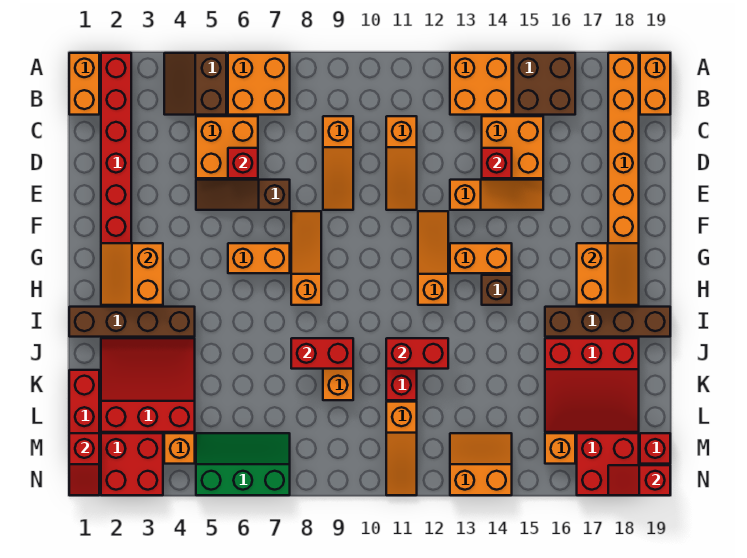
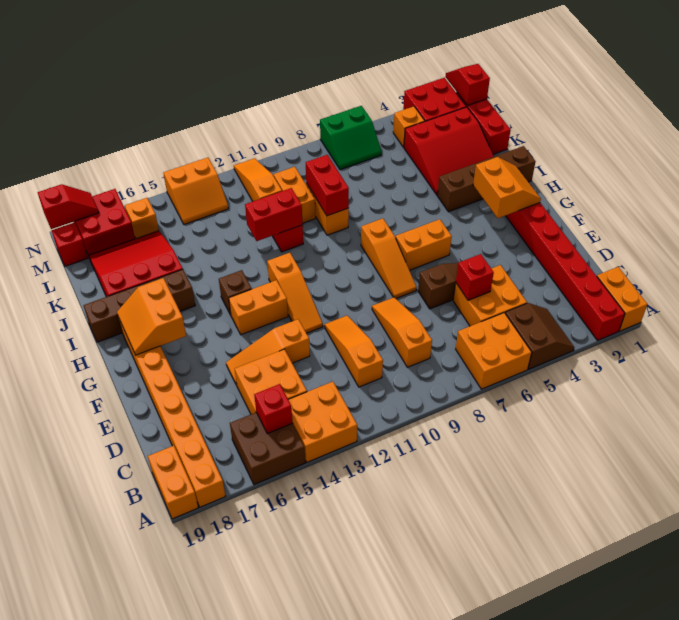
red brick D14 level 2 -> red brick B15 level 2
red brick J8:J9 level 2 -> red brick J9:K9 level 2
none -> orange brick K10:L10 level 1
green slope M5:N7 level 1 top N -> green slope M6:N7 level 1 top N

